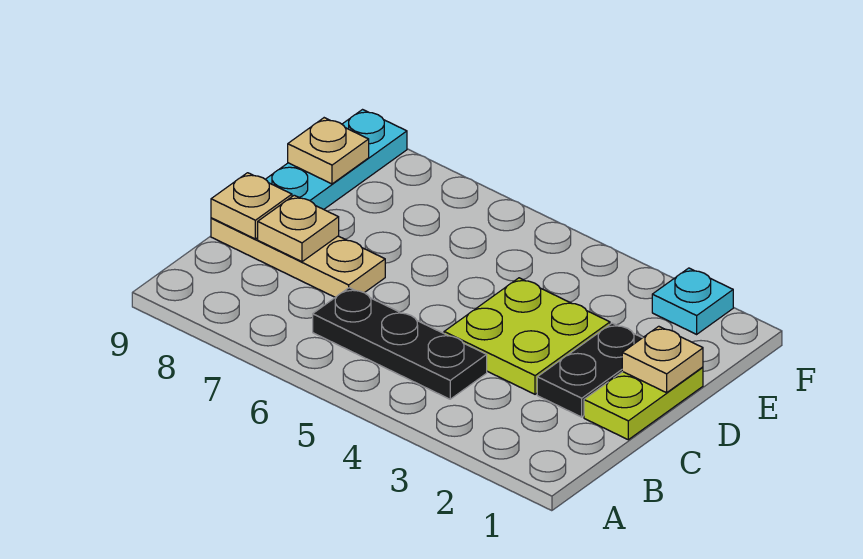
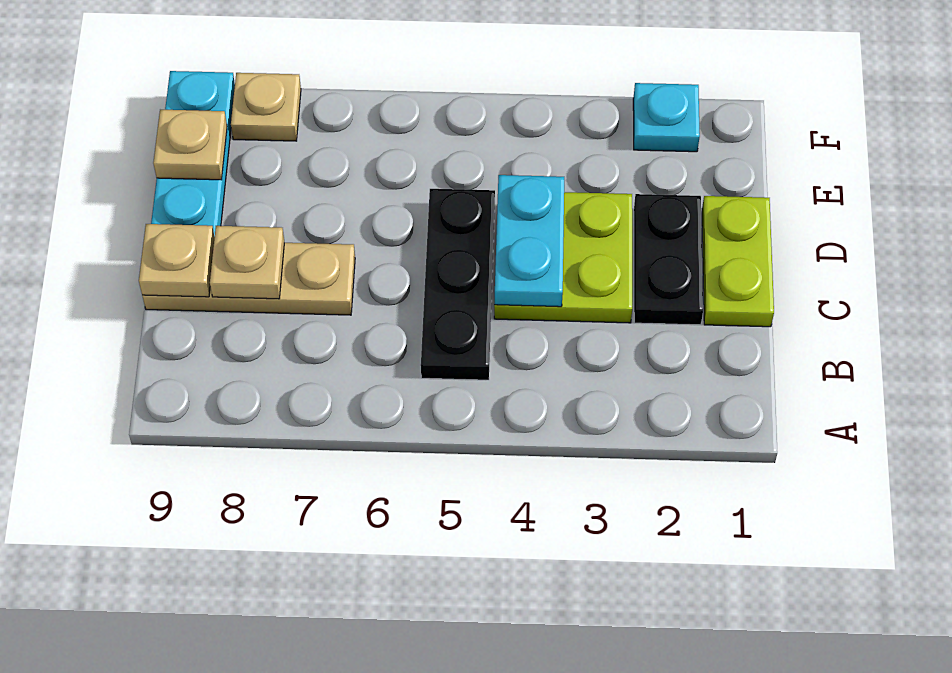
black plate B4:B6 level 1 -> black plate B5:D5 level 1
none -> cyan plate C4:D4 level 2
tan plate D1 level 2 -> tan plate F8 level 1

